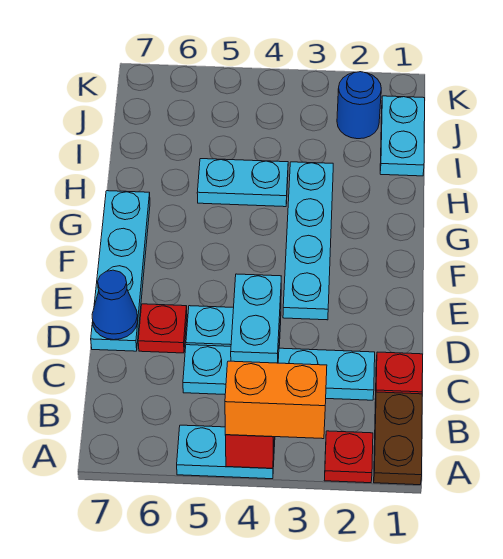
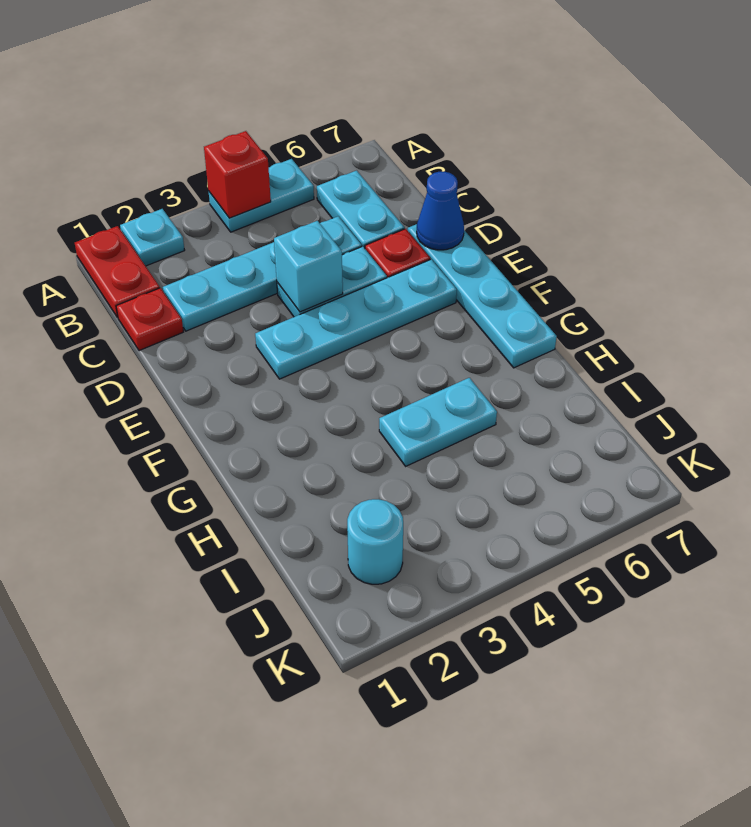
brown plate A1:B1 level 1 -> red plate A1:B1 level 1
red plate A2 level 1 -> cyan plate A2 level 1
orange brick A3:A4 level 3 -> none
cyan brick C4:D4 level 2 -> cyan brick D4 level 2
cyan plate E3:H3 level 1 -> cyan plate E3:E6 level 1
cyan plate I1:J1 level 1 -> cyan plate B6:C6 level 1
blue round brick J2 level 1 -> cyan round brick J2 level 1

